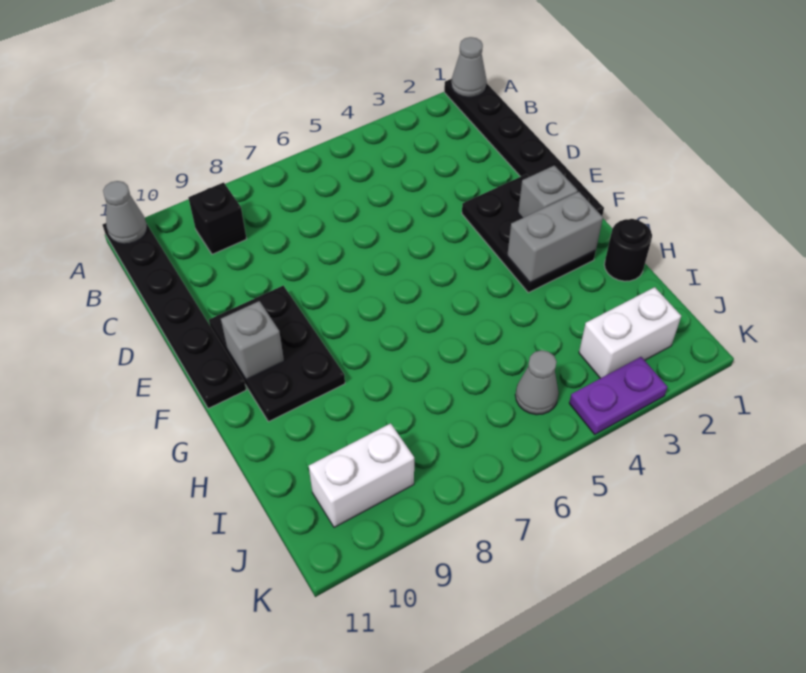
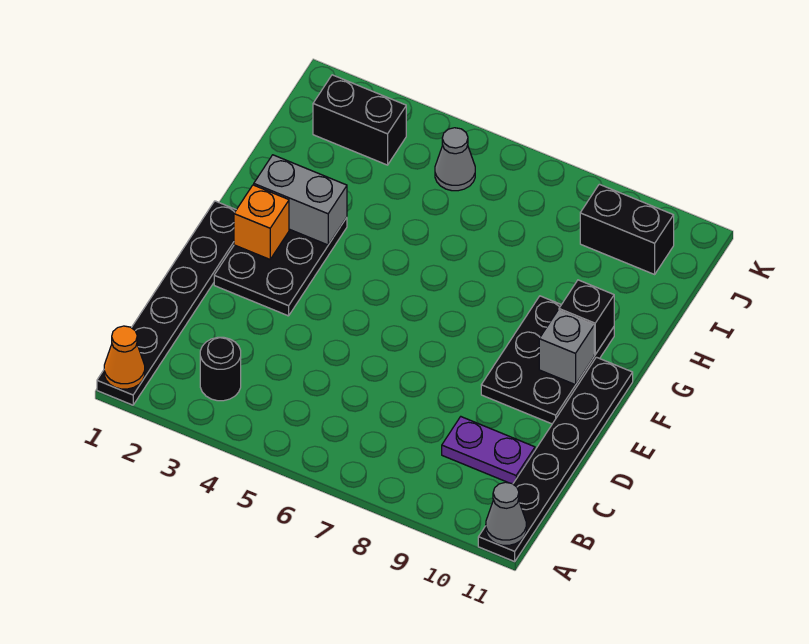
grey cone A1 level 2 -> orange cone A1 level 2
black brick B9 level 1 -> black brick G10 level 2
grey brick F2 level 2 -> orange brick F2 level 2
black round brick H1 level 1 -> black round brick B3 level 1
white brick J2:J3 level 1 -> black brick J2:J3 level 1
white brick J9:J10 level 1 -> black brick J9:J10 level 1
purple plate K3:K4 level 1 -> purple plate C9:C10 level 1

